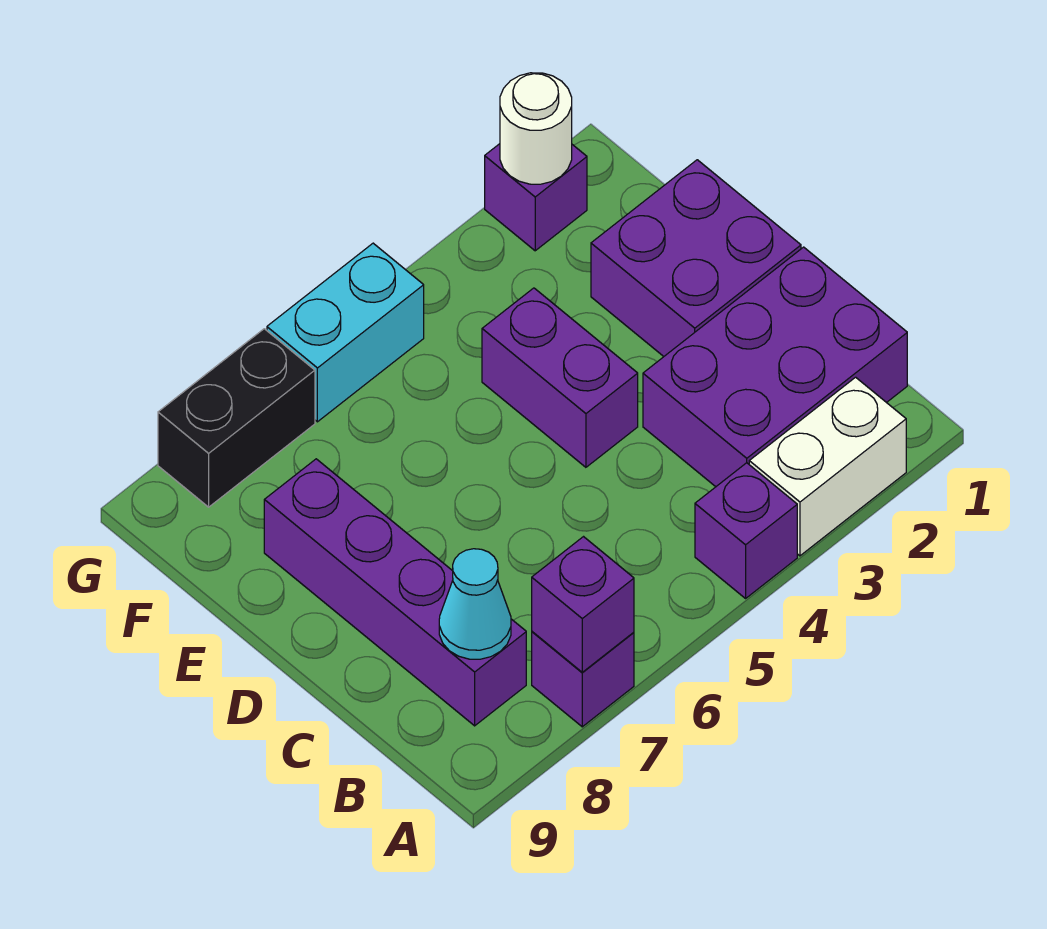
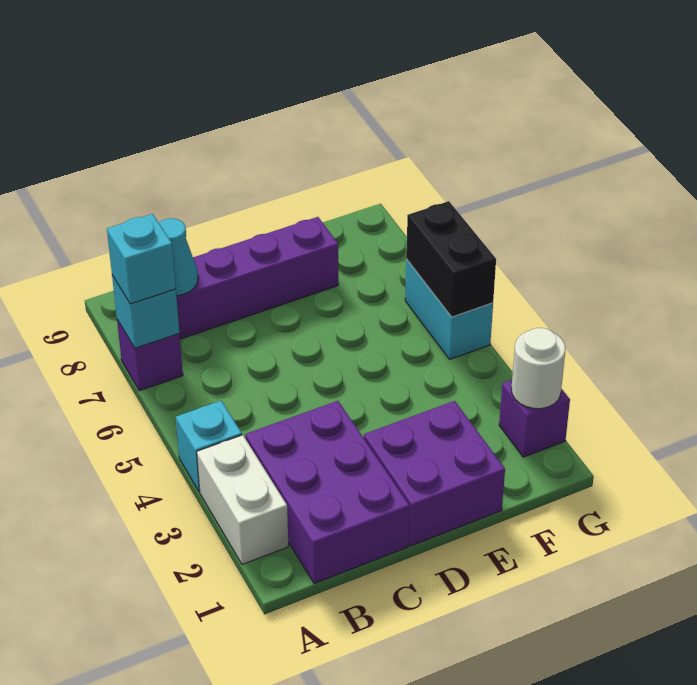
purple brick A4 level 1 -> cyan brick A4 level 1
purple brick A7 level 2 -> cyan brick A7 level 2
none -> cyan brick A7 level 3
purple brick D4:E4 level 1 -> none
black brick G7:G8 level 1 -> black brick G5:G6 level 2

